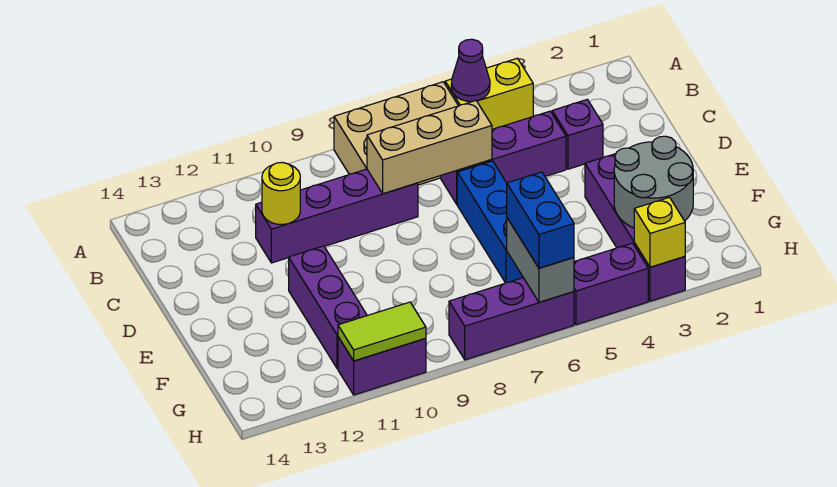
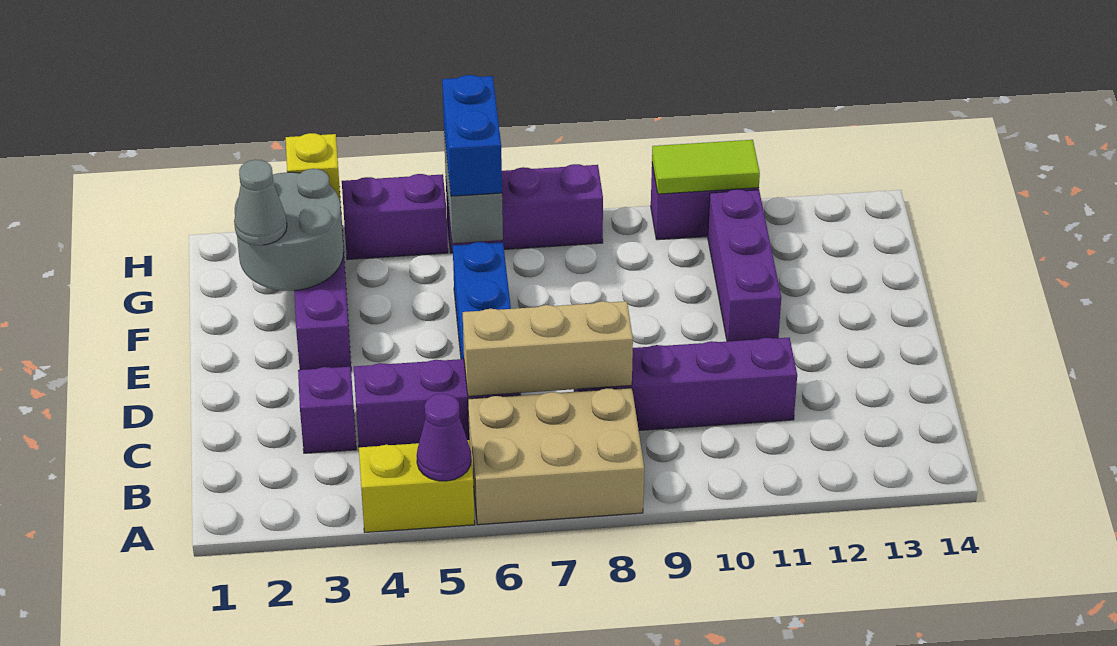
yellow round brick C11 level 2 -> none
none -> grey cone F2 level 3

